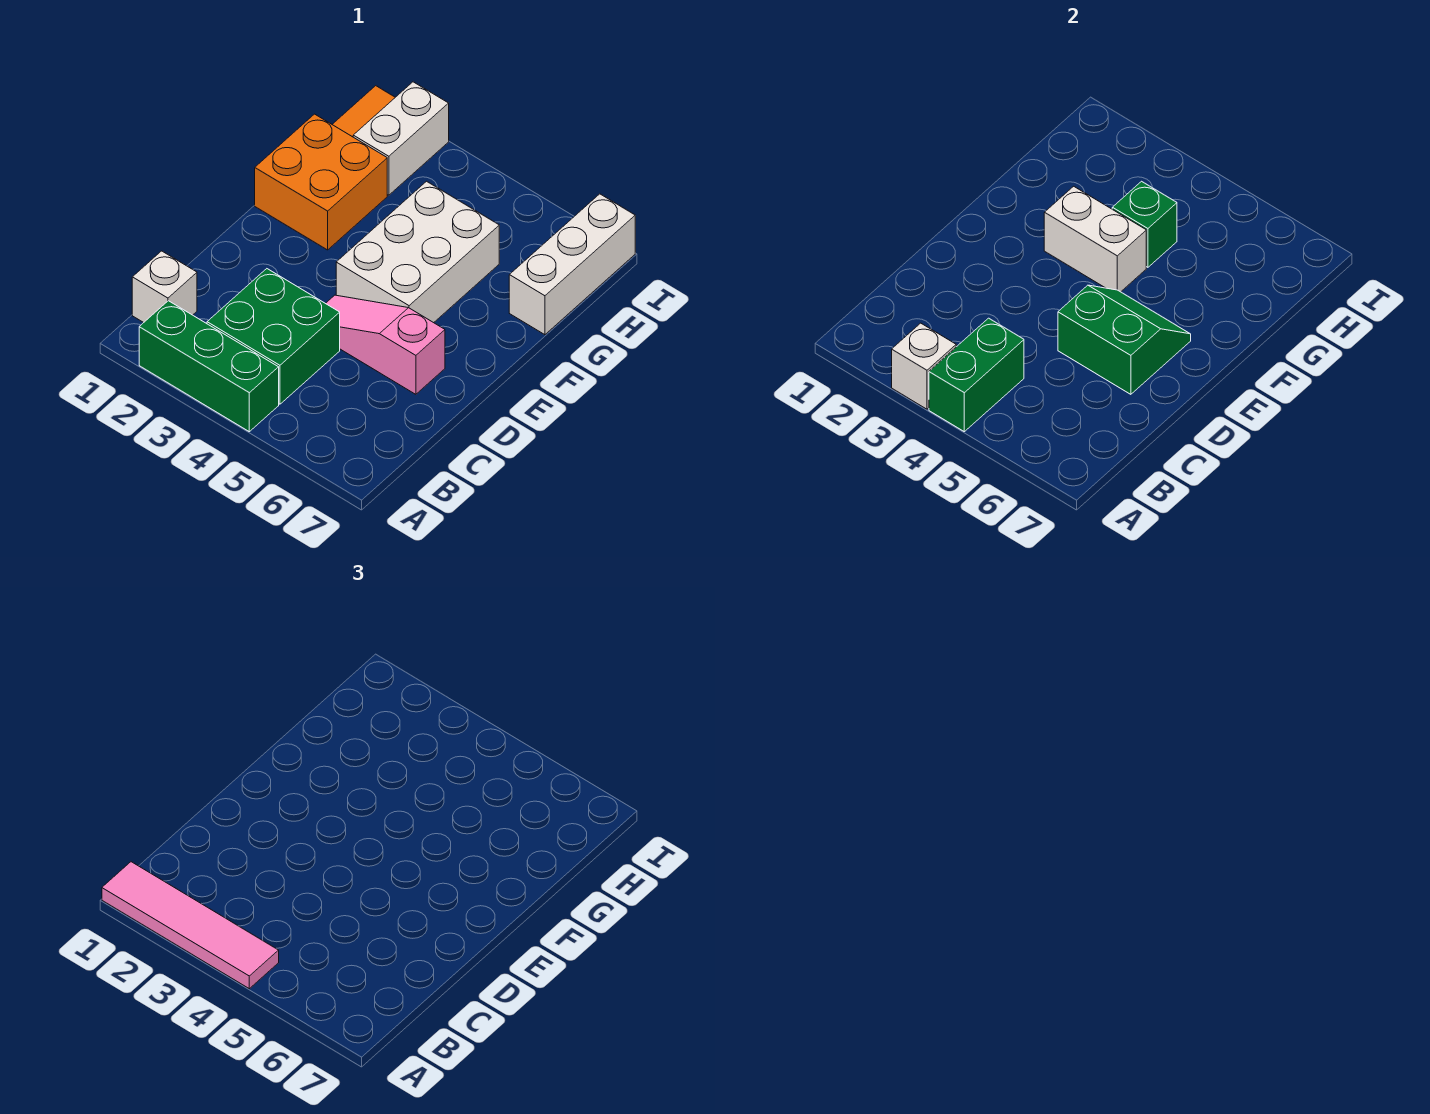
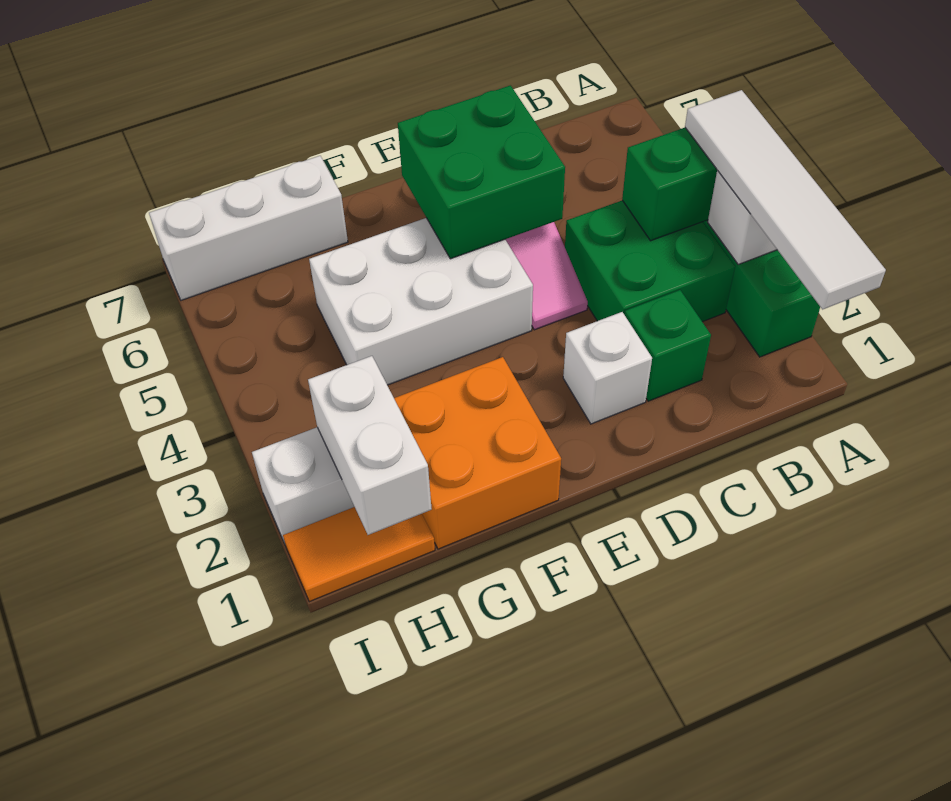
pink tile A1:A4 level 3 -> white tile A1:A4 level 3
white brick B1 level 1 -> white brick D2 level 1
green slope D5:E6 level 2 top D -> green brick D5:E6 level 2
white brick F3:F4 level 2 -> white brick H1:H2 level 2
green brick G4 level 2 -> green brick C2 level 1

